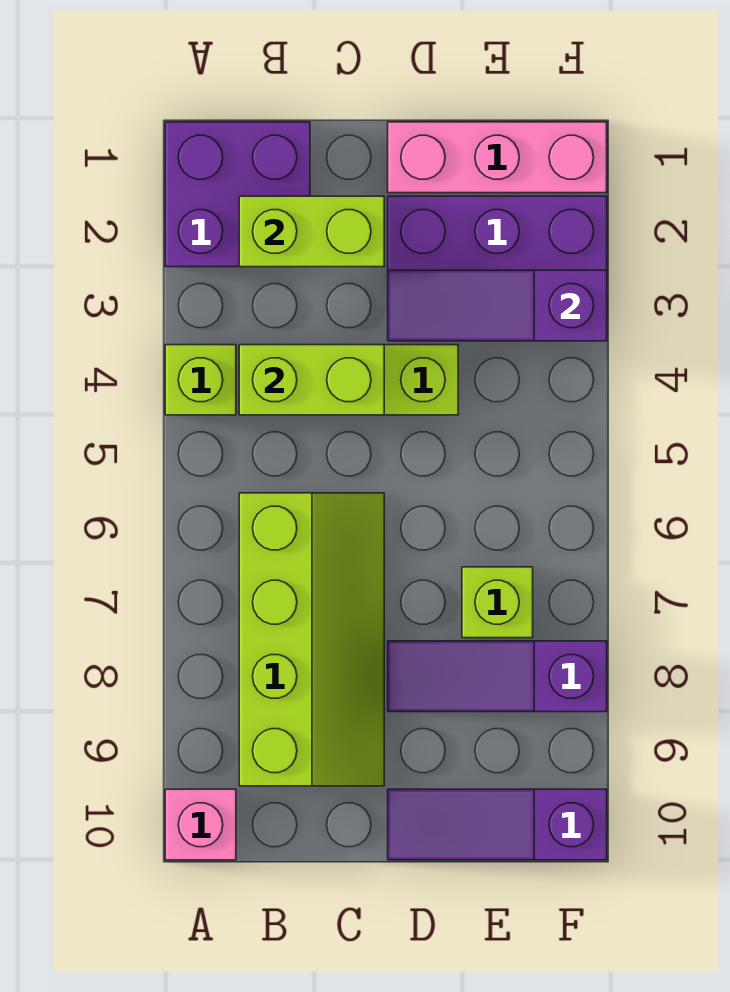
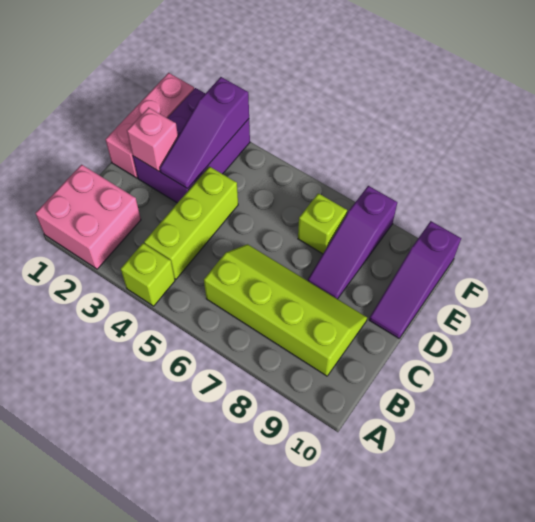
purple brick A1:B2 level 1 -> pink brick A1:B2 level 1
pink brick A10 level 1 -> pink brick D2 level 2
lime brick B2:C2 level 2 -> none
lime brick B4:C4 level 2 -> none

